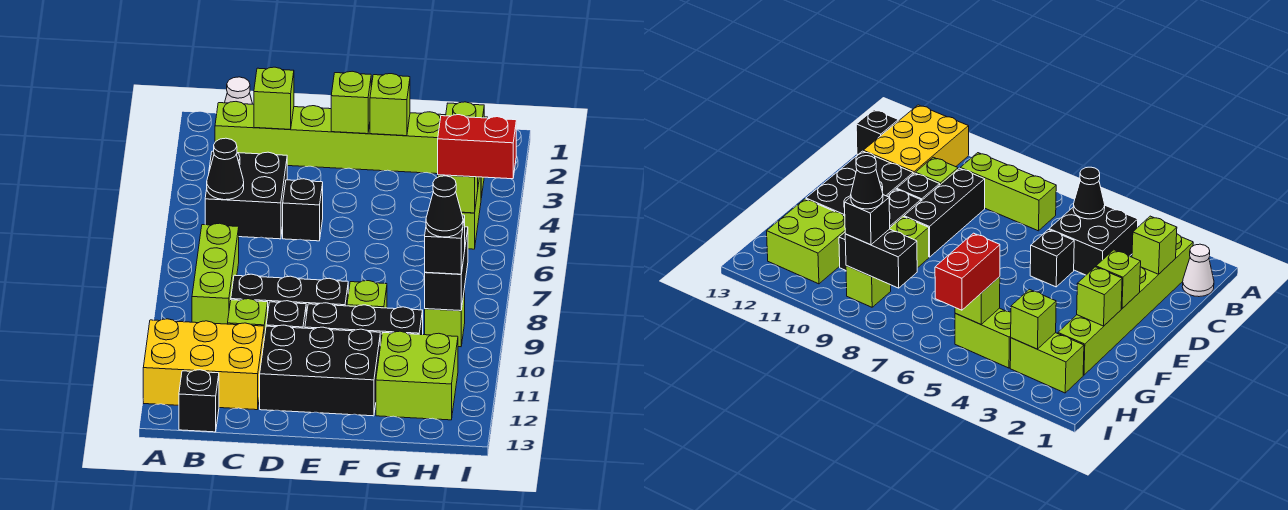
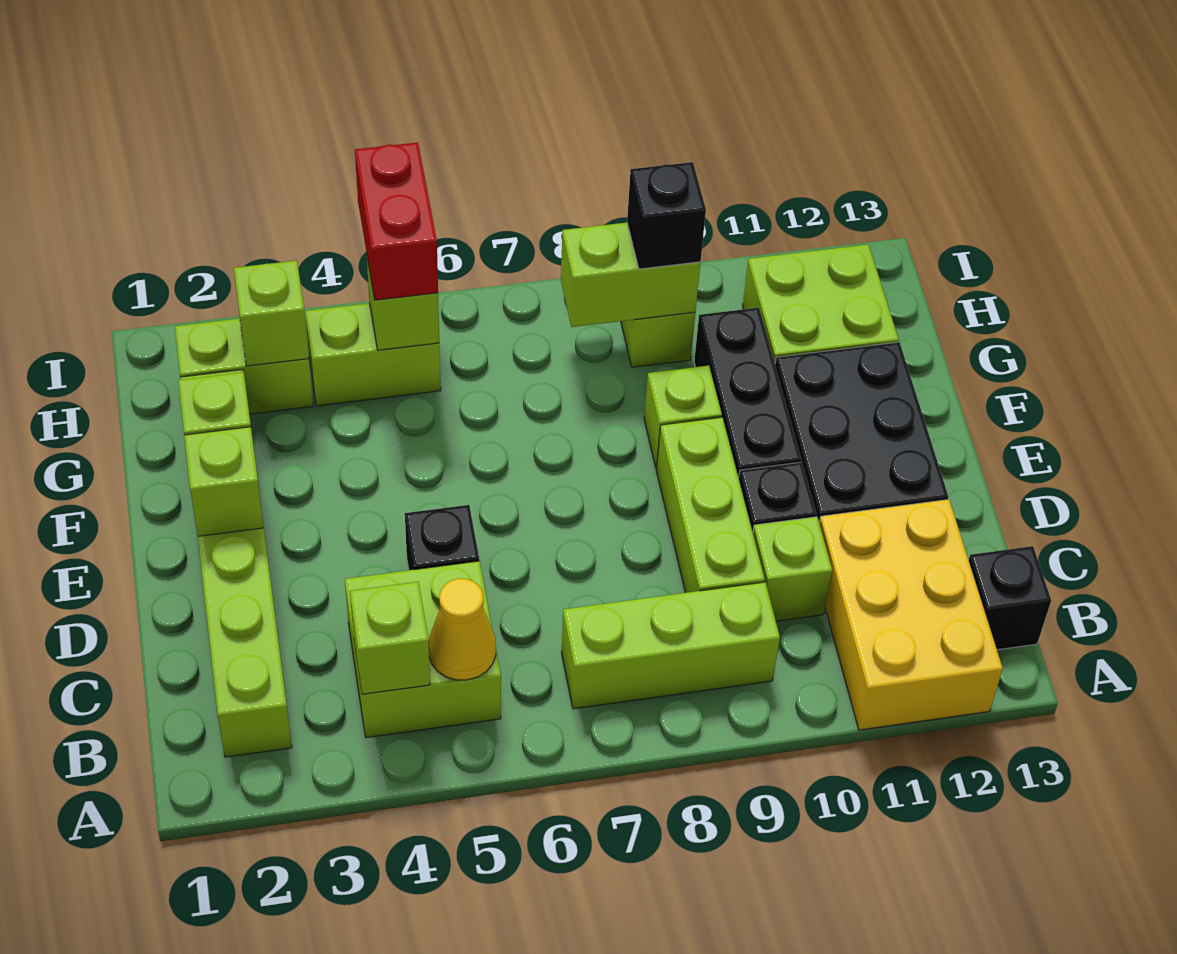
white cone B1 level 1 -> none
black brick B4:C5 level 1 -> lime brick B4:C5 level 1
black cone B5 level 2 -> yellow cone B5 level 2
lime brick C2 level 2 -> lime brick B4 level 2
black brick C9:E9 level 1 -> lime brick C9:E9 level 1
black brick H8:H9 level 2 -> lime brick H8:H9 level 2
black cone H9 level 4 -> none

